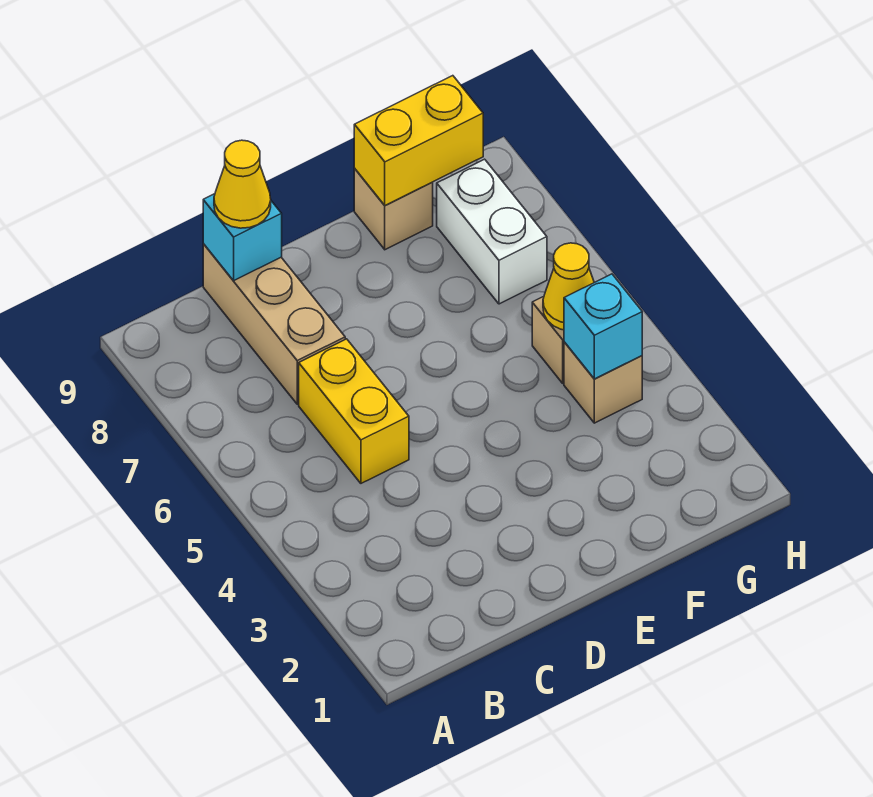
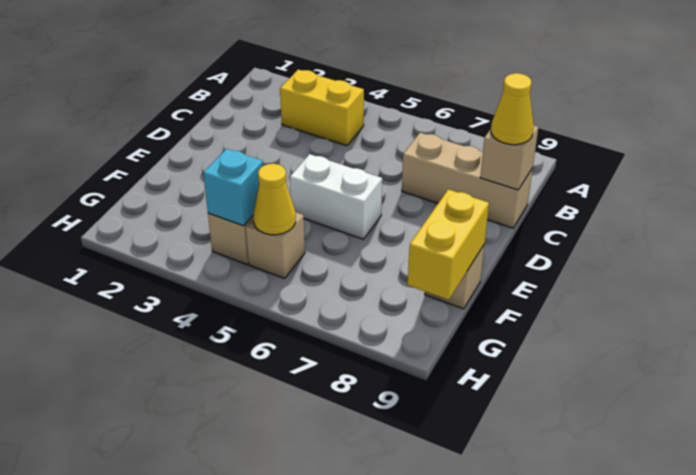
yellow brick C5:C6 level 1 -> yellow brick B3:B4 level 1
cyan brick C9 level 2 -> tan brick C9 level 2
white brick G7:G8 level 1 -> white brick E5:E6 level 1

